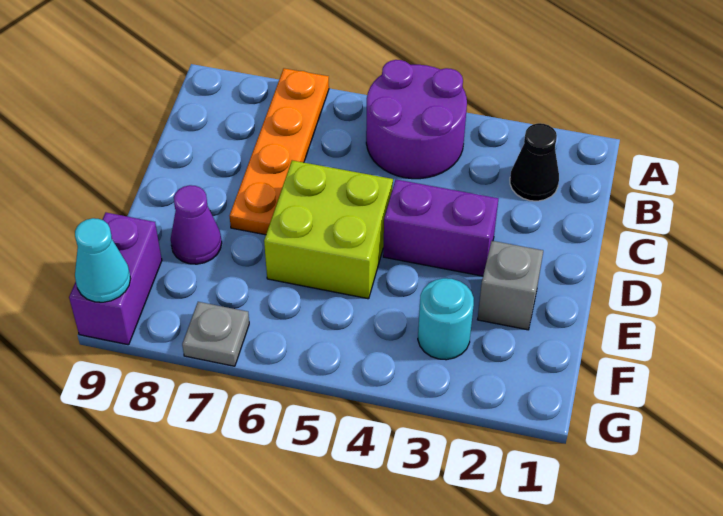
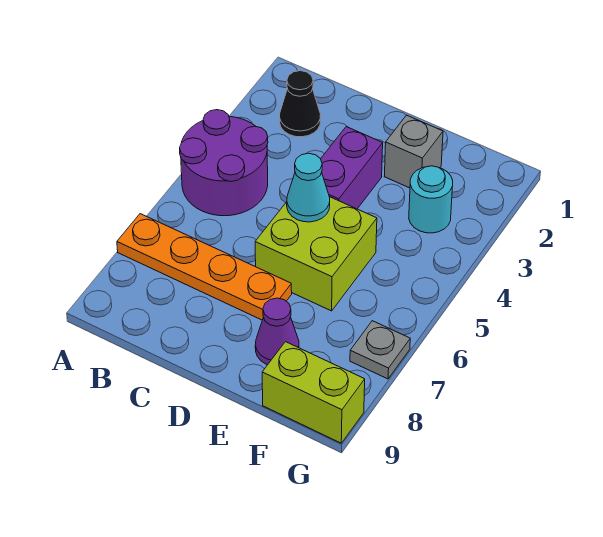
purple brick F9:G9 level 1 -> lime brick F9:G9 level 1
cyan cone G9 level 2 -> cyan cone D5 level 2

